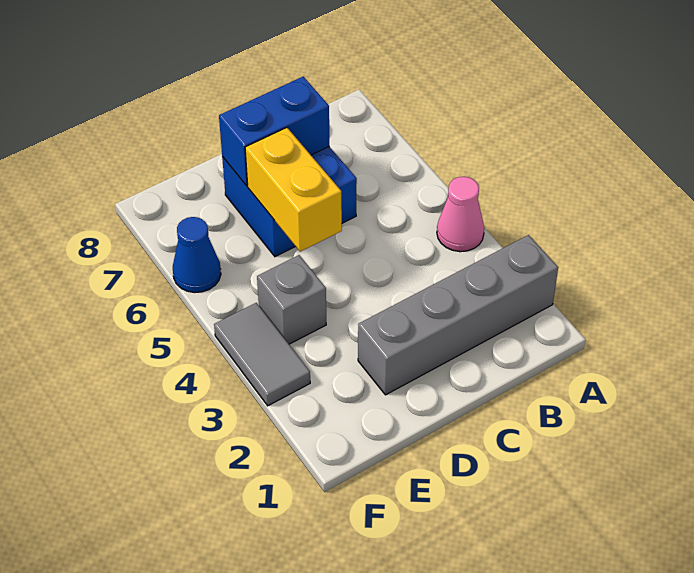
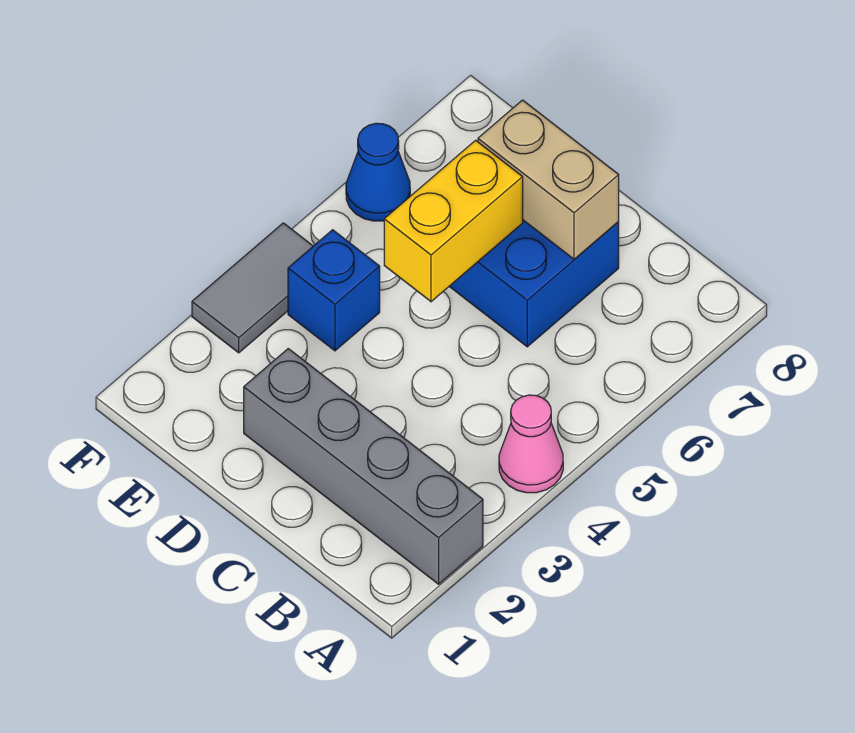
blue brick C7:D7 level 2 -> tan brick C7:D7 level 2
grey brick E4 level 1 -> blue brick E4 level 1

